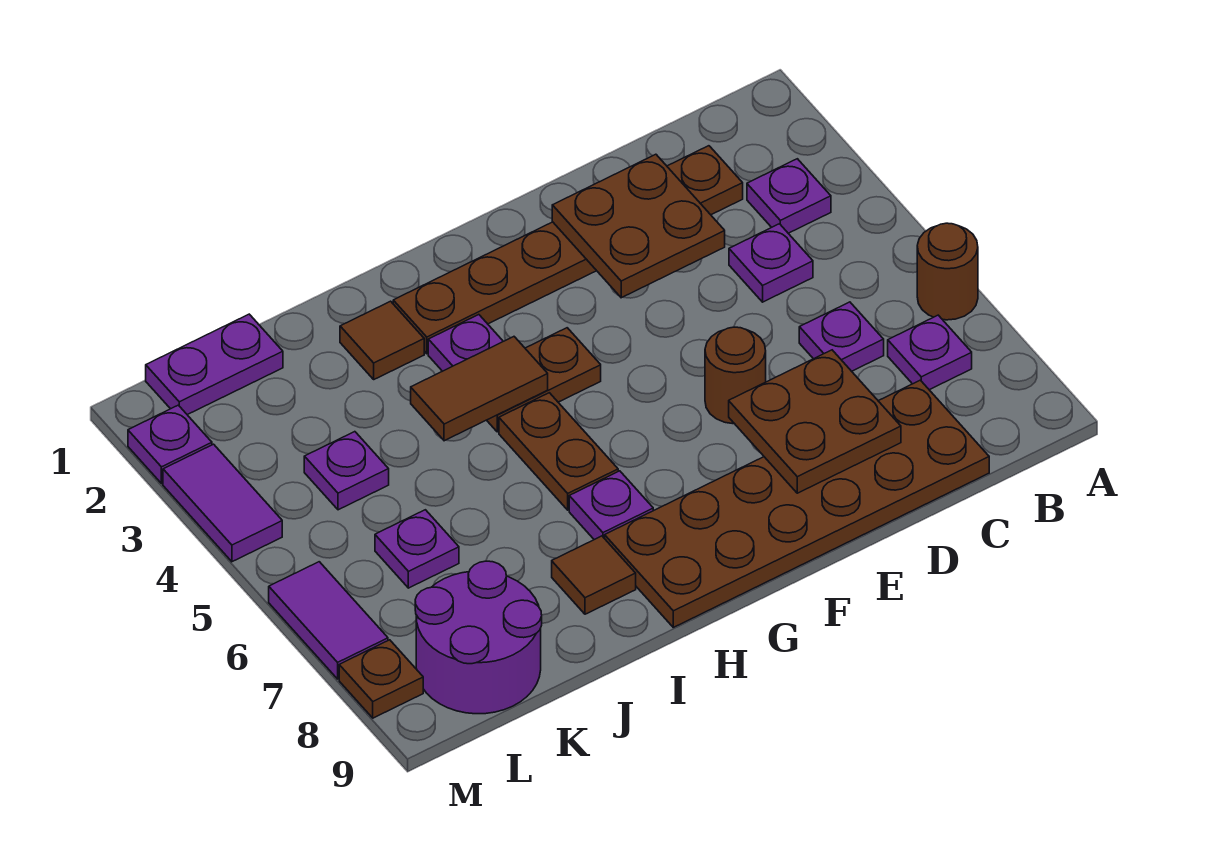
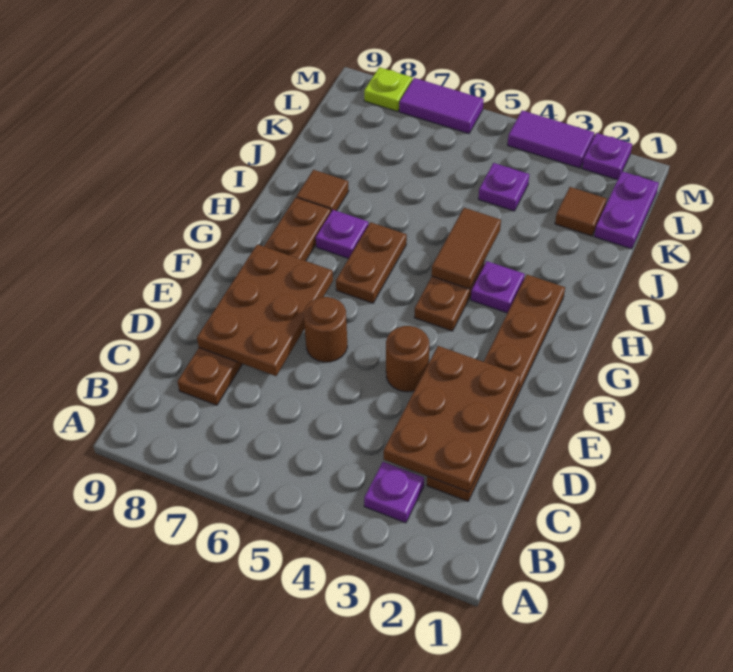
brown round brick A6 level 1 -> brown round brick E4 level 1
purple plate B7 level 1 -> none
purple plate C4 level 1 -> none
purple plate C6 level 1 -> none
brown plate C8:H9 level 1 -> brown plate C8:H8 level 1
brown plate D2:E3 level 2 -> brown plate C2:E3 level 2
brown plate D7:E8 level 2 -> brown plate D7:F8 level 2
brown plate H5:H6 level 1 -> brown plate G6:H6 level 1
brown tile I2 level 1 -> brown tile K2 level 1
purple plate K6 level 1 -> none
purple round brick K8:L9 level 1 -> none
brown plate M8 level 1 -> lime plate M8 level 1

